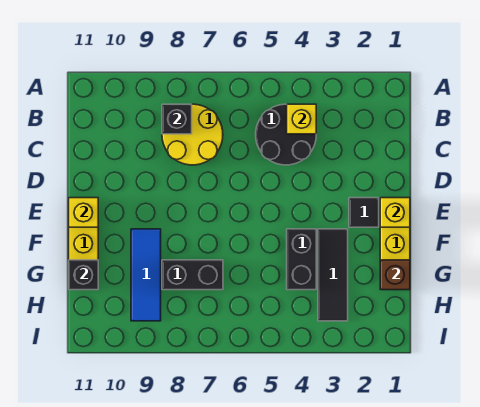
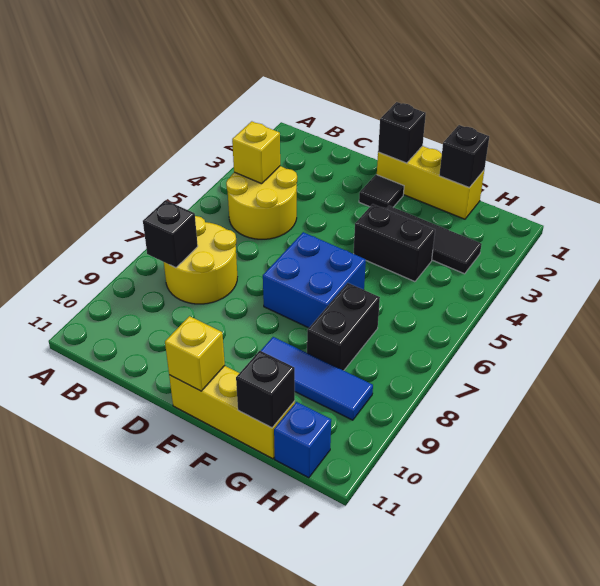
black round brick B4:C5 level 1 -> yellow round brick B4:C5 level 1
yellow brick E1 level 2 -> black brick E1 level 2
none -> blue brick E6:F7 level 1
brown brick G1 level 2 -> black brick G1 level 2
none -> blue brick H11 level 1

